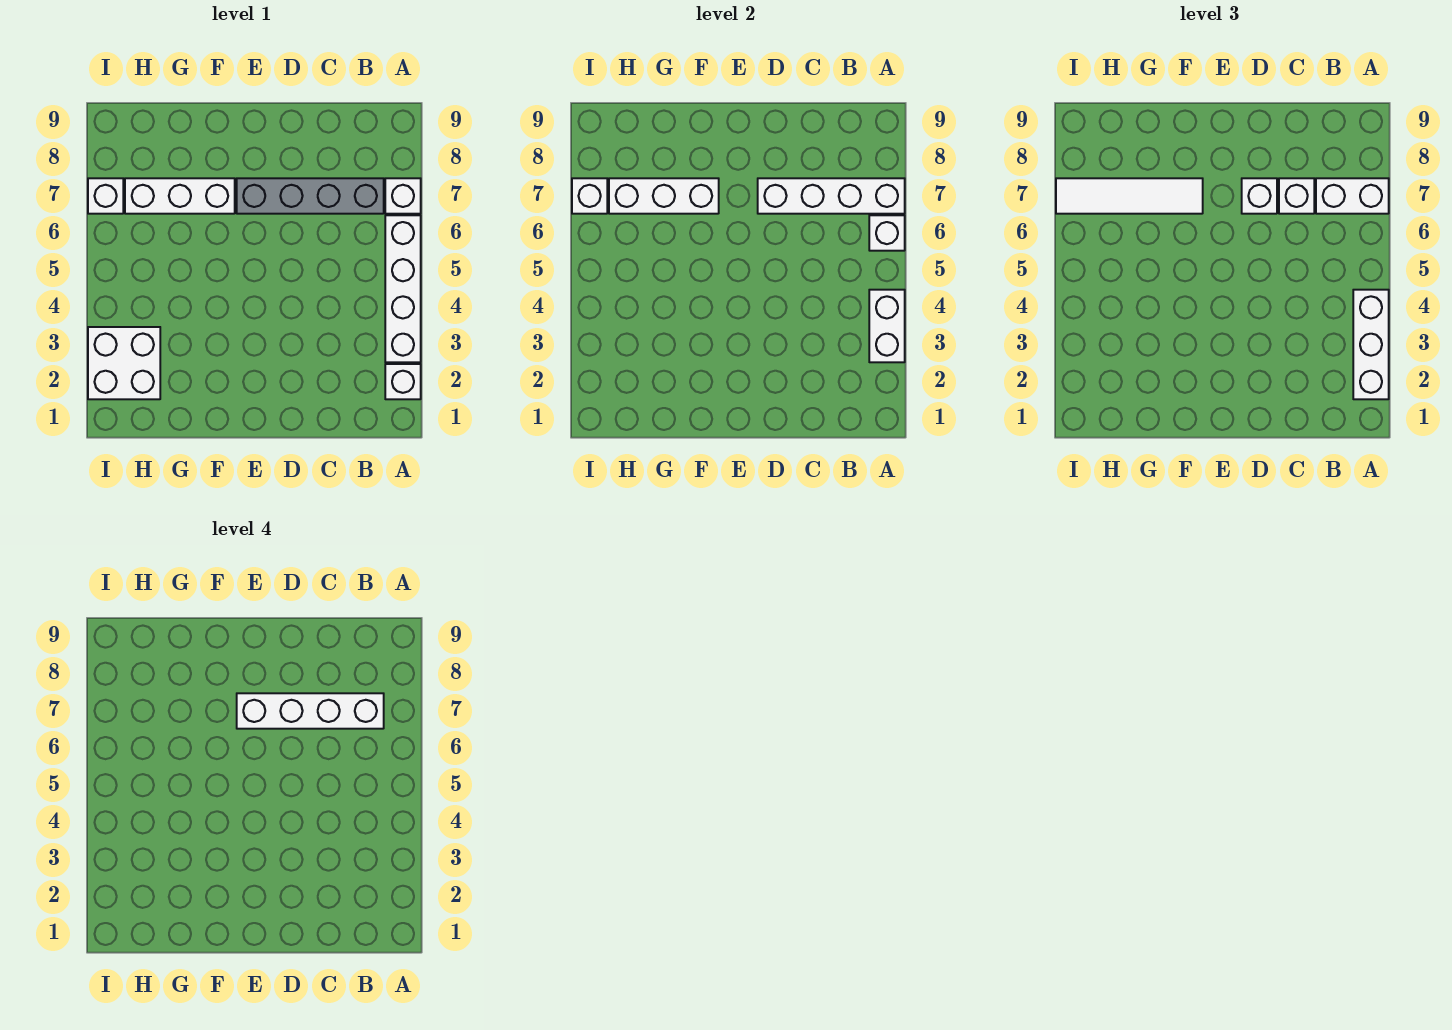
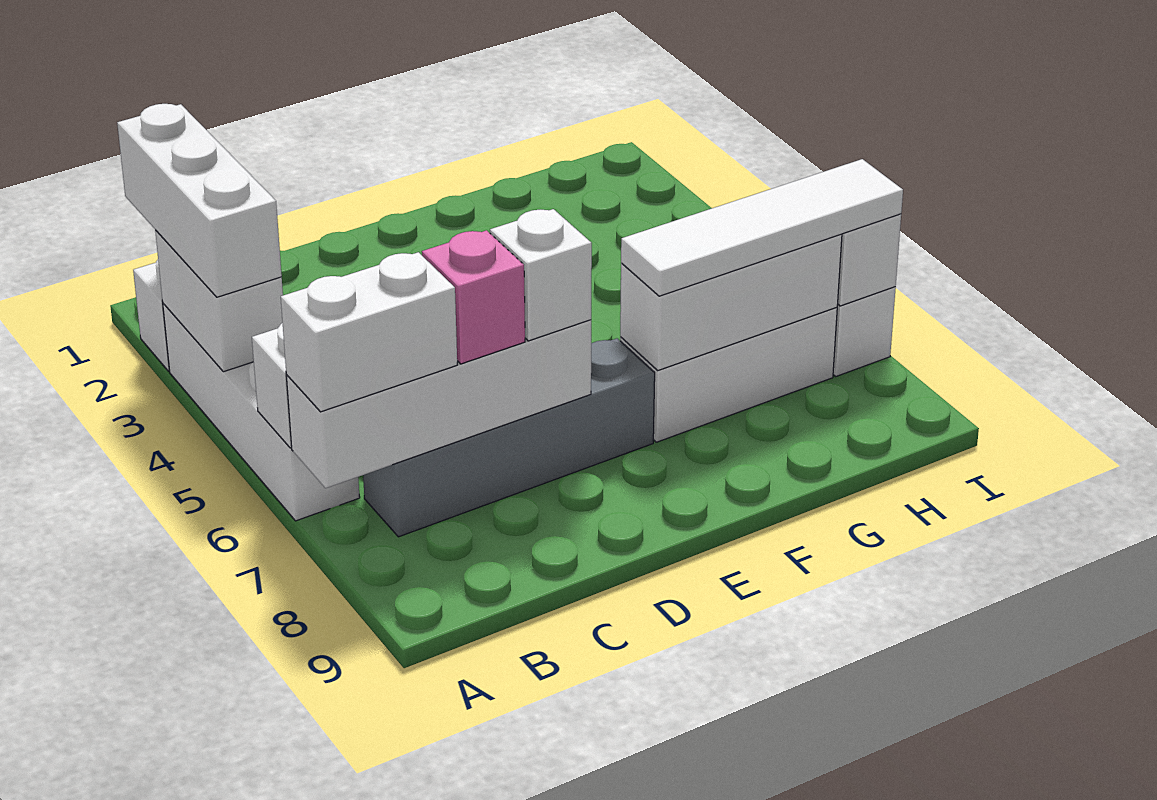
white brick A7 level 1 -> none
white brick B7:E7 level 4 -> none
white brick C7 level 3 -> pink brick C7 level 3
white brick H2:I3 level 1 -> none

